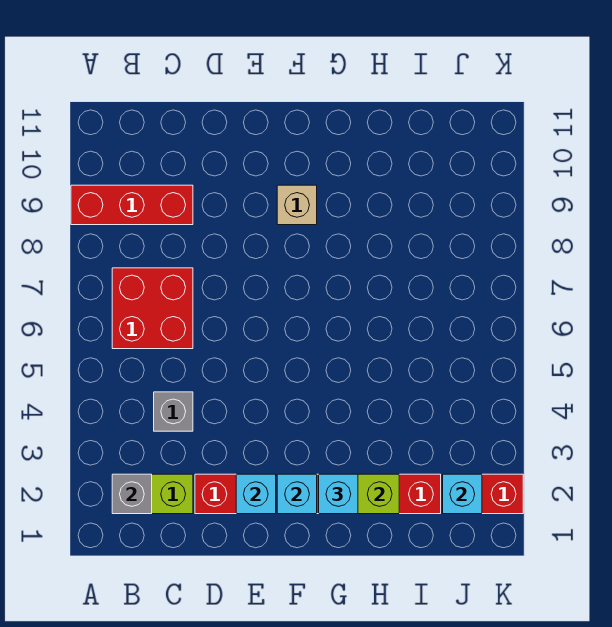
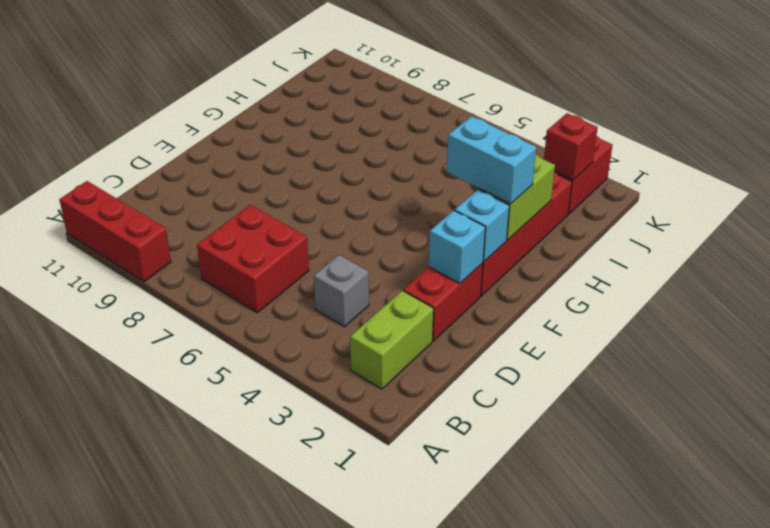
red brick A9:C9 level 1 -> red brick A9:A11 level 1
grey brick B2 level 2 -> none
tan brick F9 level 1 -> none
cyan brick G2 level 3 -> cyan brick G2:G3 level 3
cyan brick J2 level 2 -> red brick J2 level 2

